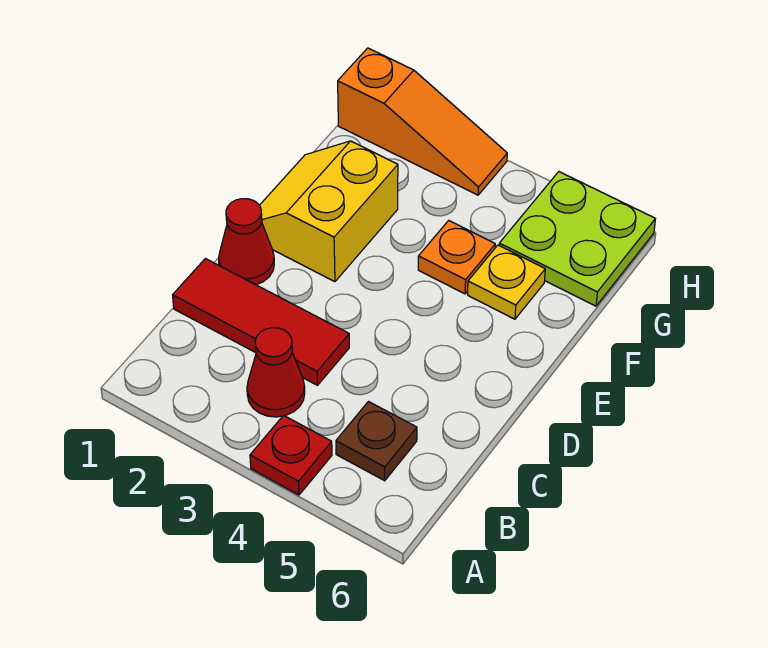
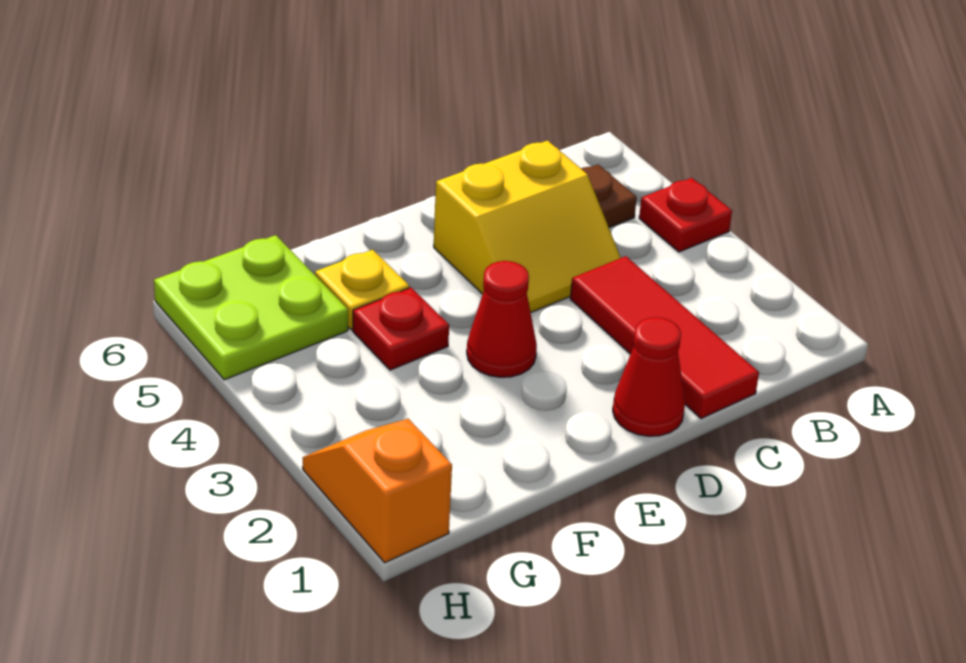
red cone B3 level 1 -> red cone E3 level 1
yellow slope E1:F2 level 1 top 2 -> yellow slope C4:D5 level 1 top 5
orange plate F4 level 1 -> red plate F4 level 1
orange slope H1:H3 level 1 top 1 -> orange slope H1:H2 level 1 top 1

